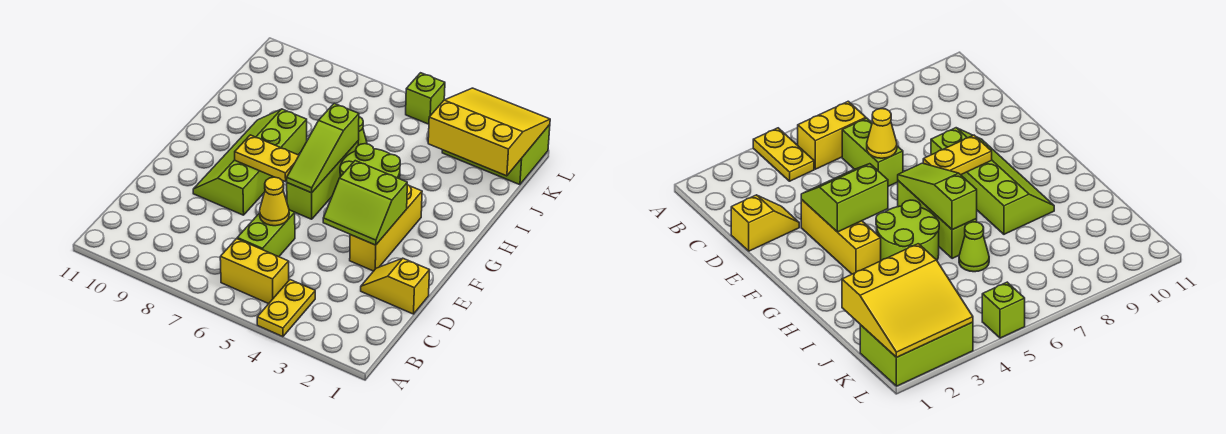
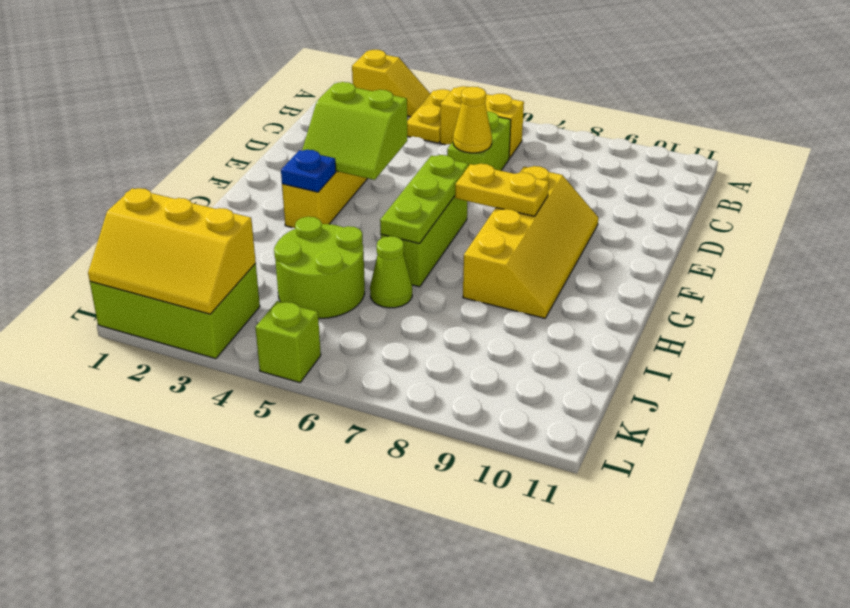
yellow slope D1:D2 level 1 top 1 -> yellow slope A2:A3 level 1 top 2
lime slope E3:F4 level 2 top F -> lime slope E3:F4 level 2 top E
lime slope E8:H9 level 1 top 8 -> yellow slope E8:H9 level 1 top 8
lime slope F6:H6 level 2 top H -> lime plate F6:H6 level 2
none -> blue plate G3 level 2
lime round brick G4:H5 level 1 -> lime round brick I4:J5 level 1
yellow slope J1:L3 level 2 top J -> yellow slope K1:L3 level 2 top K

